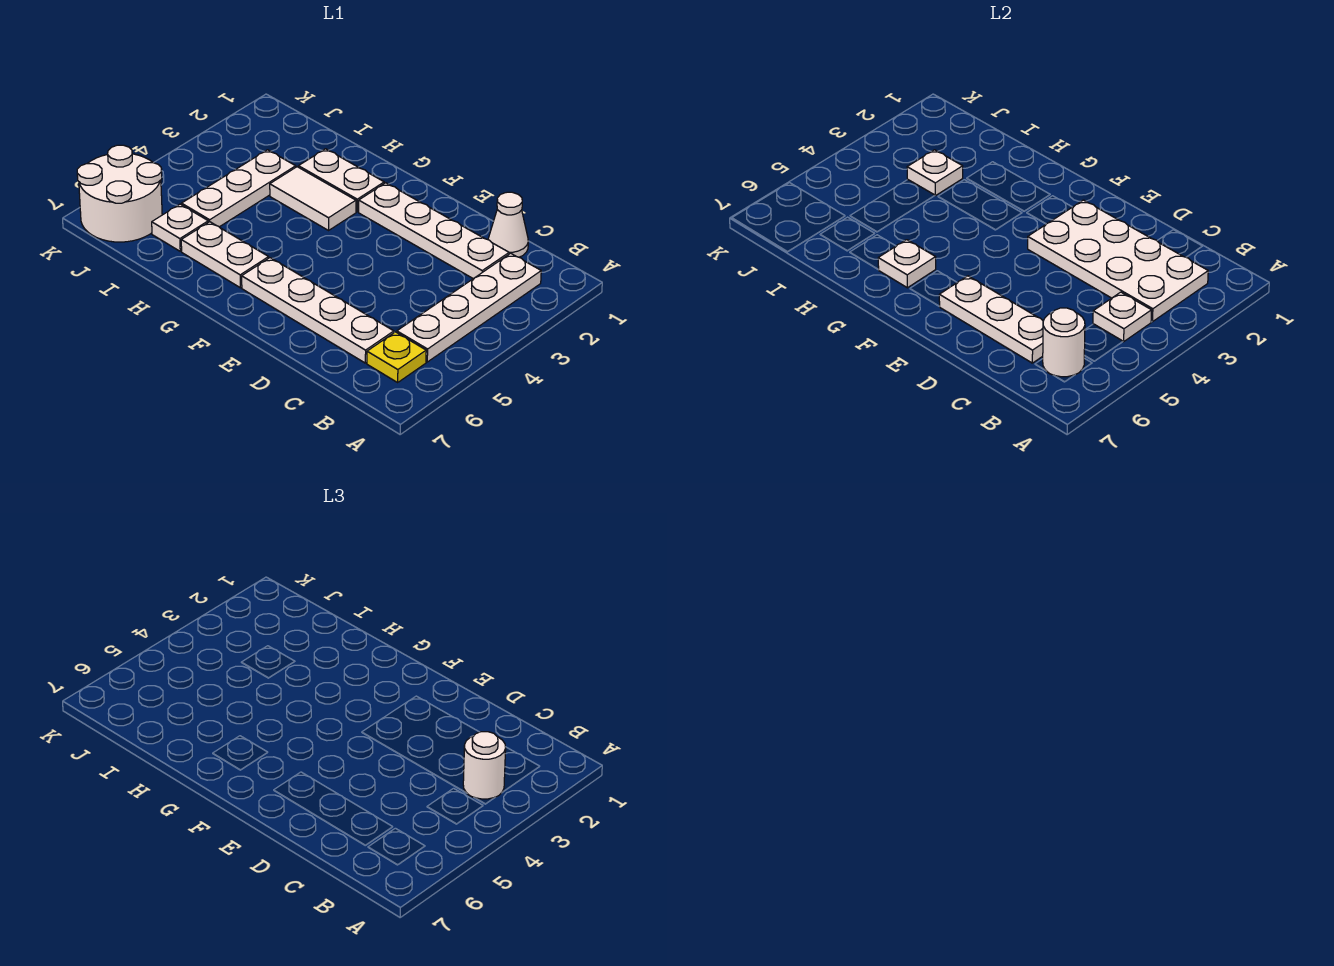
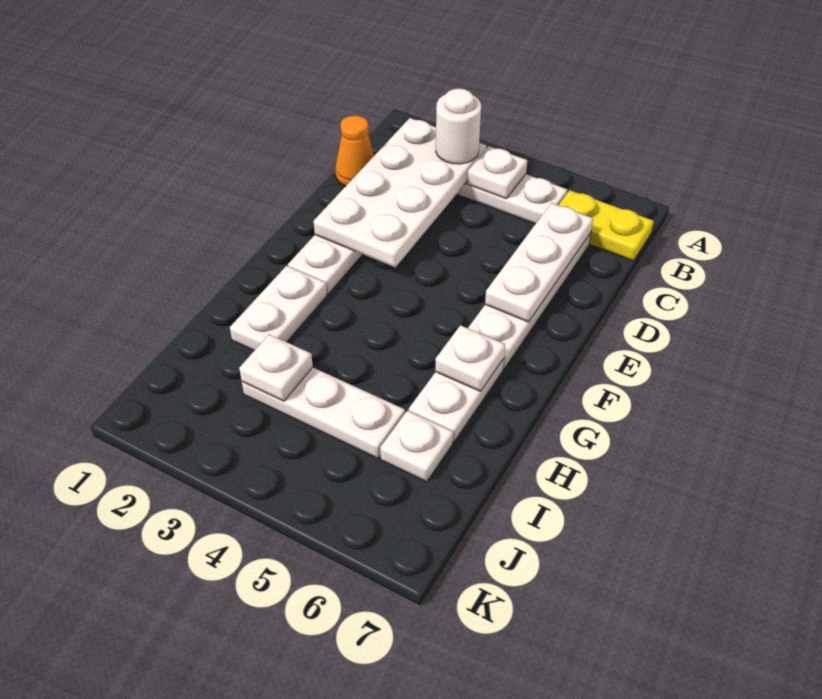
yellow plate B6 level 1 -> yellow plate B6:B7 level 1
white round brick B6 level 2 -> none
white cone C1 level 1 -> orange cone C1 level 1
white tile G3:H3 level 1 -> none
white round brick J6:K7 level 1 -> none

